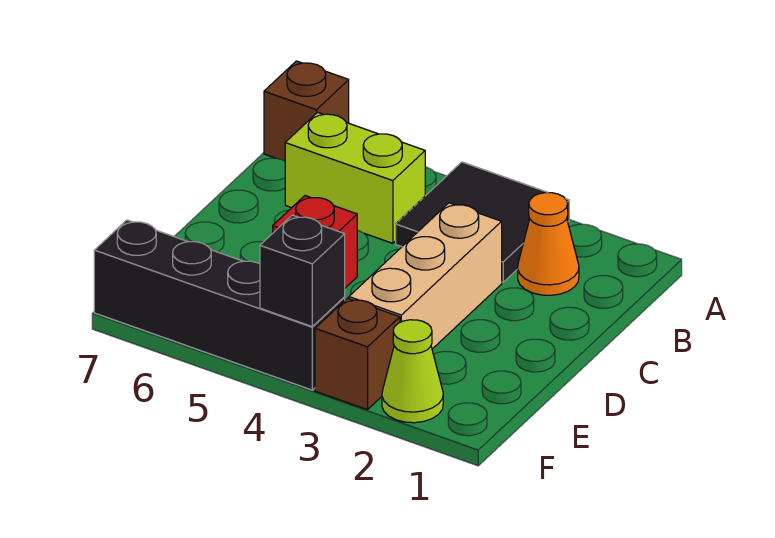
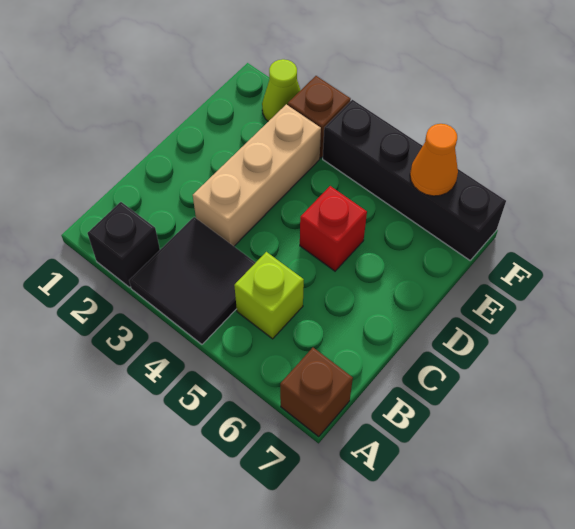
orange cone B2 level 1 -> orange cone F6 level 2
lime brick B5:B6 level 1 -> lime brick B5 level 1
black brick F4 level 2 -> black brick A2 level 1

